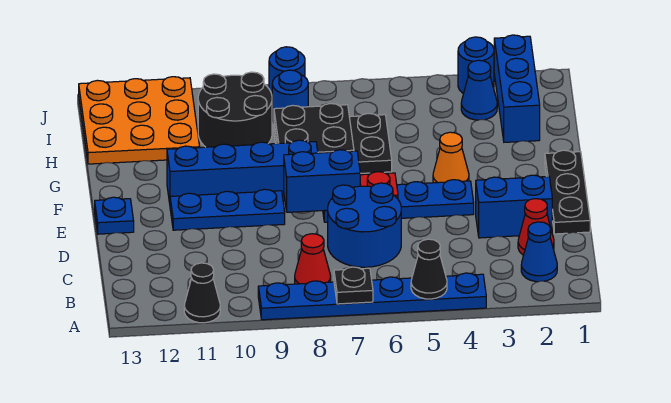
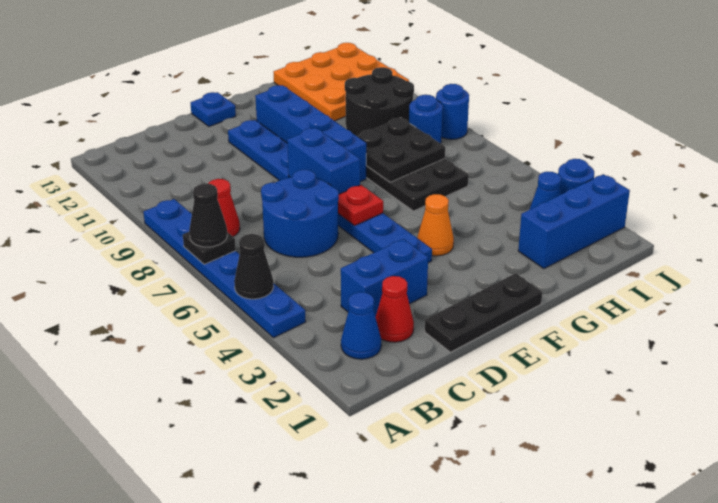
black cone A11 level 1 -> black cone A7 level 3
blue brick D2:D3 level 1 -> blue brick C3:D3 level 1

